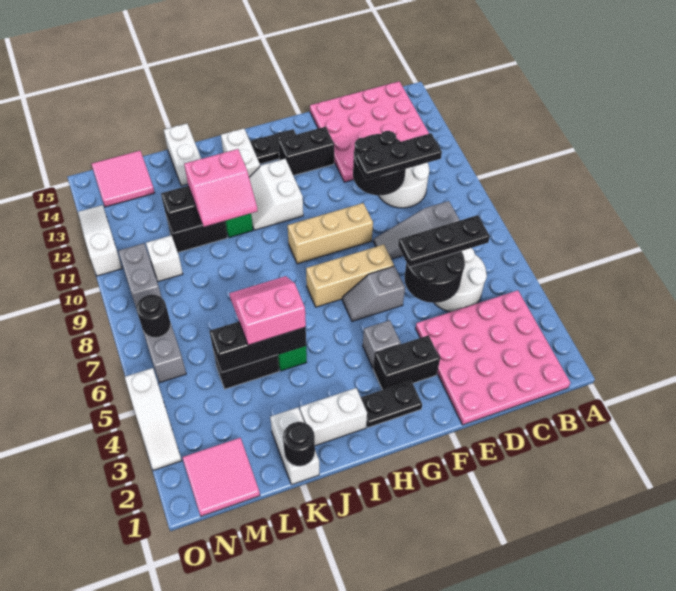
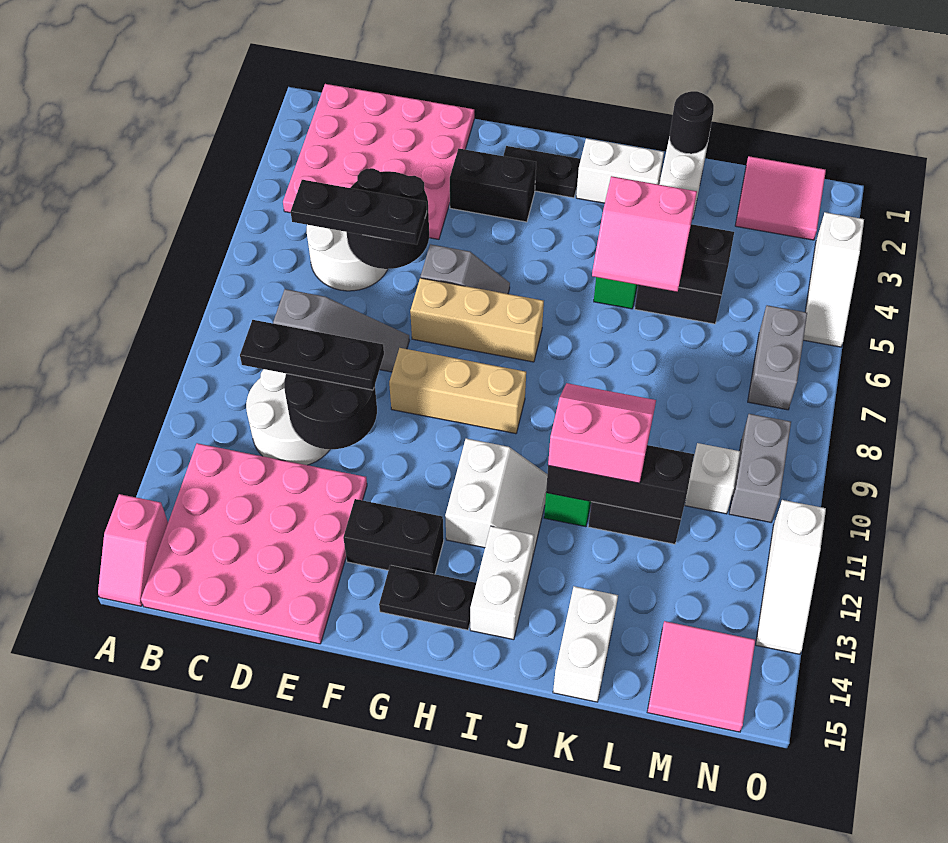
none -> pink slope A14:A15 level 1 top 14
grey brick G4 level 1 -> none
black round brick N7 level 2 -> none
white slope O3:O5 level 1 top 5 -> white slope O3:O5 level 1 top 3

